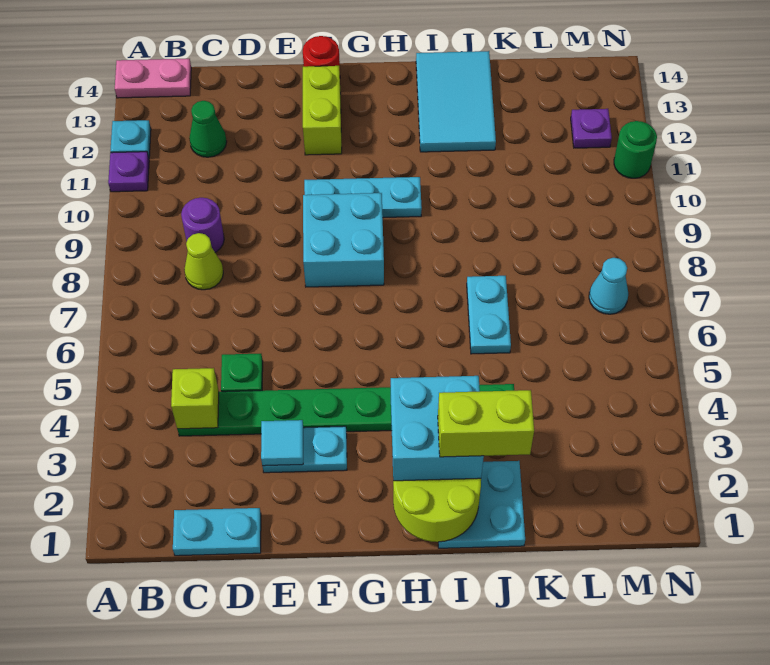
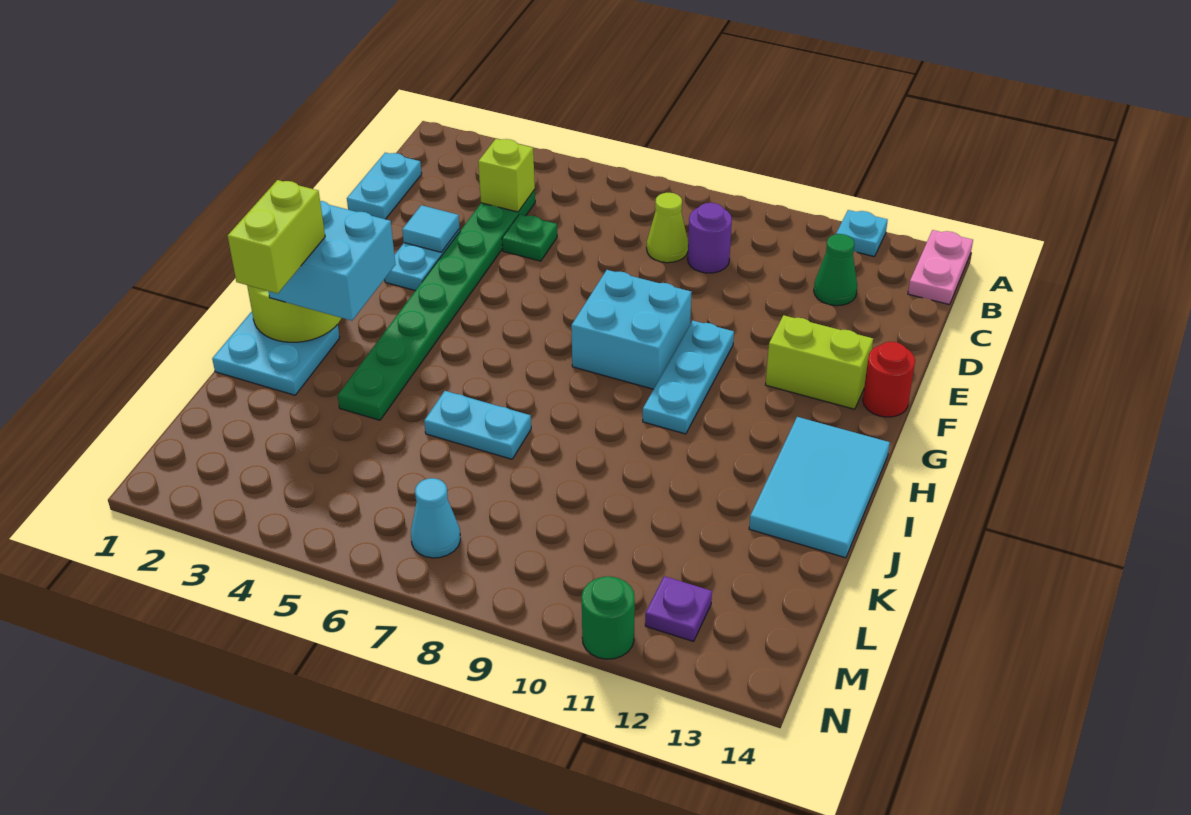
purple plate A11 level 1 -> none
cyan tile I12:J14 level 1 -> cyan tile H13:J14 level 1

